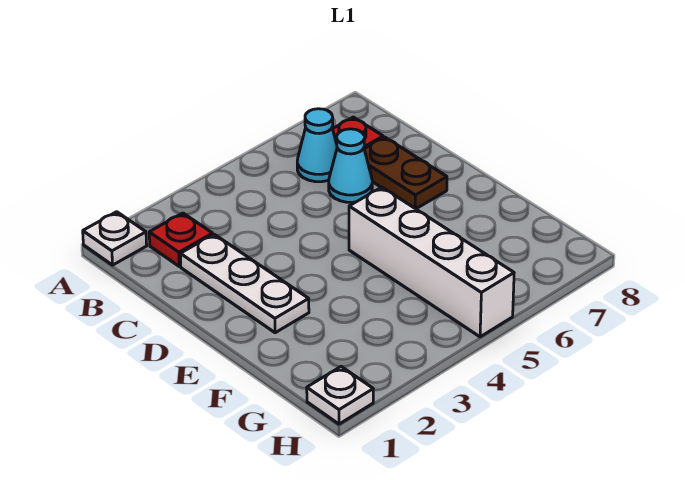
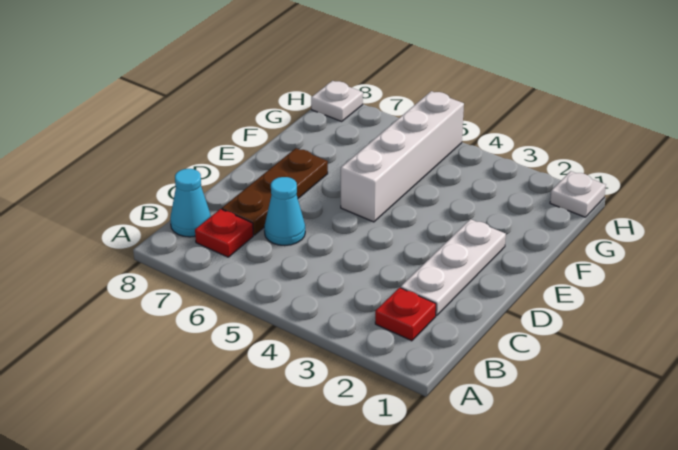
white plate A1 level 1 -> white plate H8 level 1
cyan cone B6 level 1 -> cyan cone B8 level 1
brown plate C7:D7 level 1 -> brown plate C7:E7 level 1

